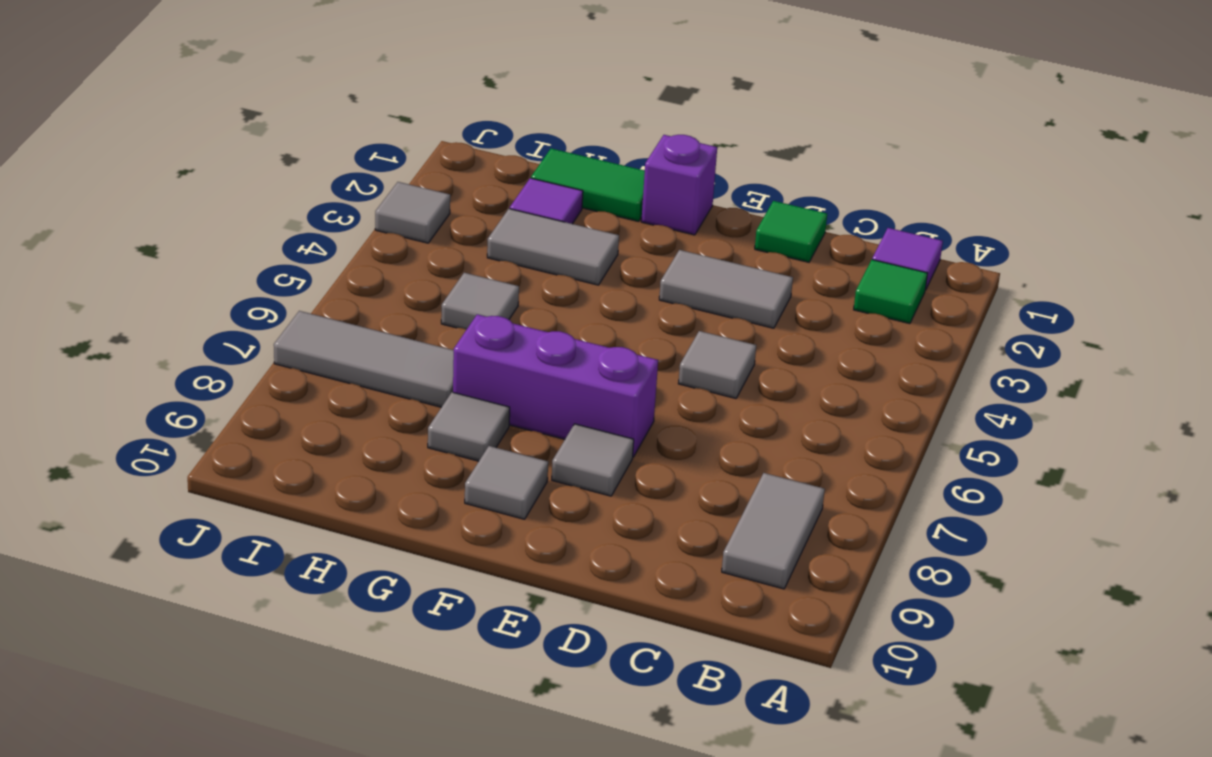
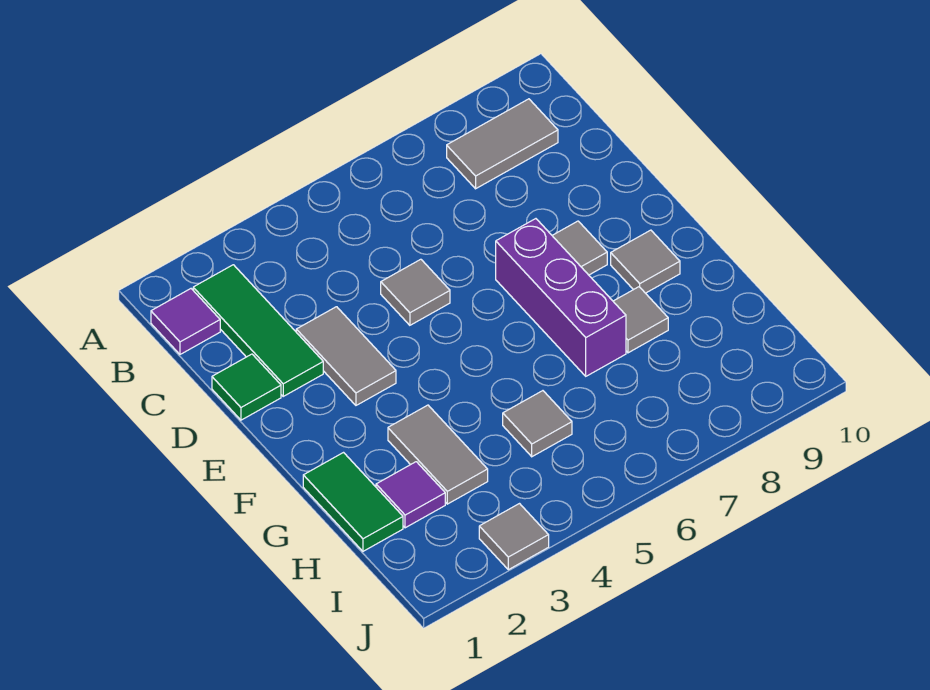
green tile B2 level 1 -> green tile B2:D2 level 1
purple brick F1 level 1 -> none
grey tile H7:J7 level 1 -> none

